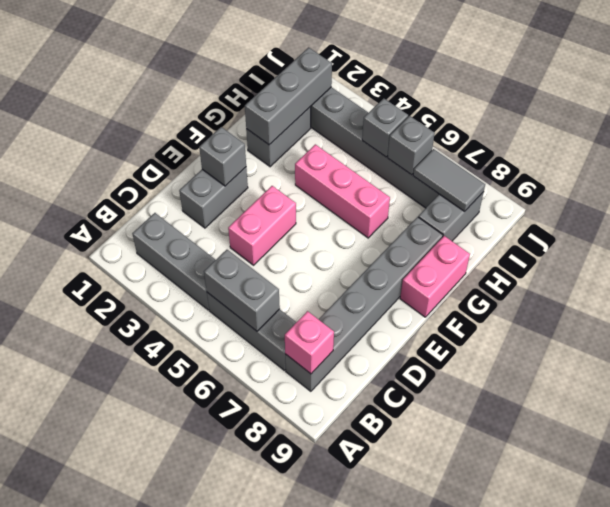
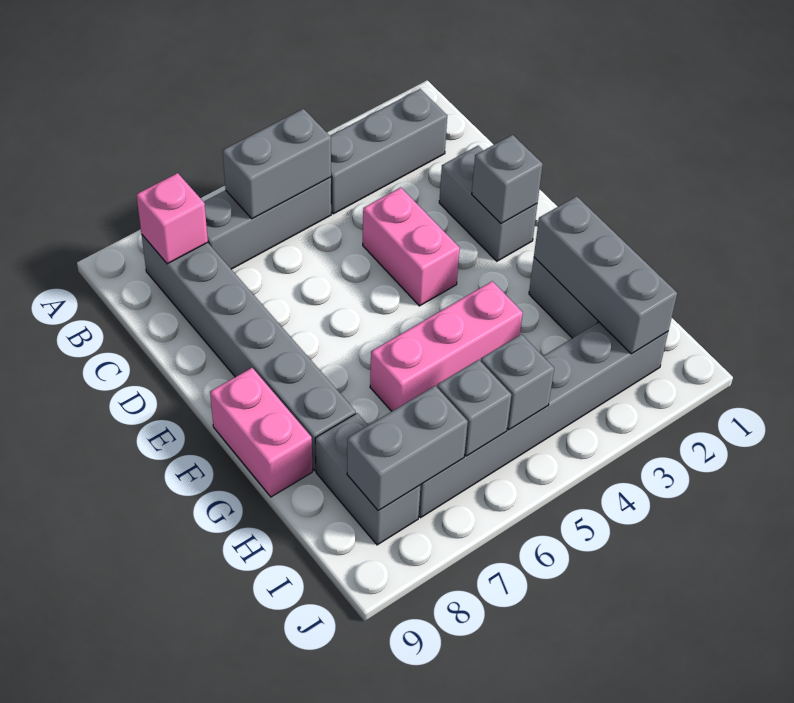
grey tile I7:I8 level 2 -> grey brick I7:I8 level 2

